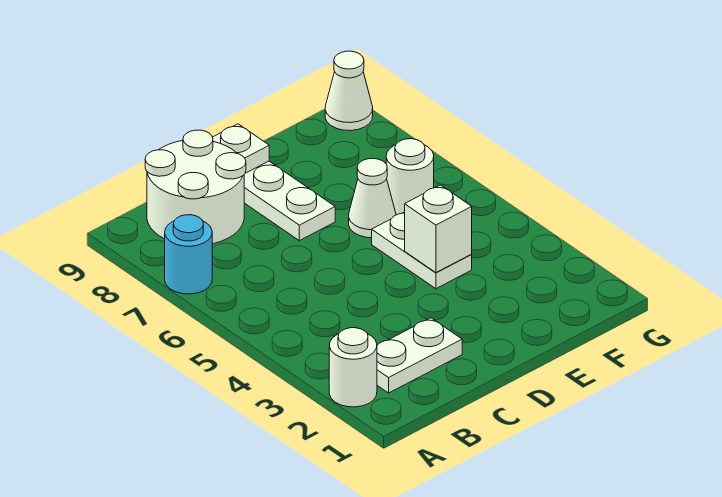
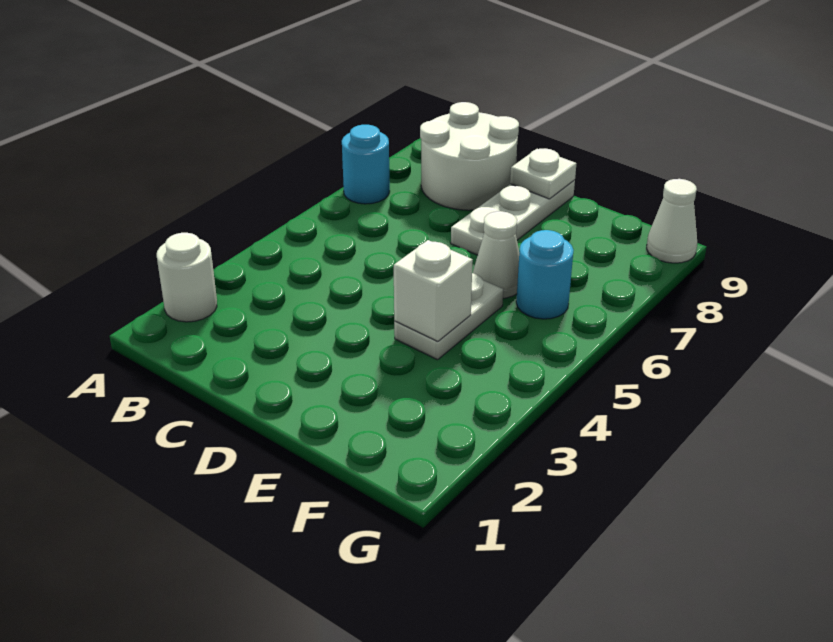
white plate B2:C2 level 1 -> none
white round brick F6 level 1 -> cyan round brick F6 level 1

